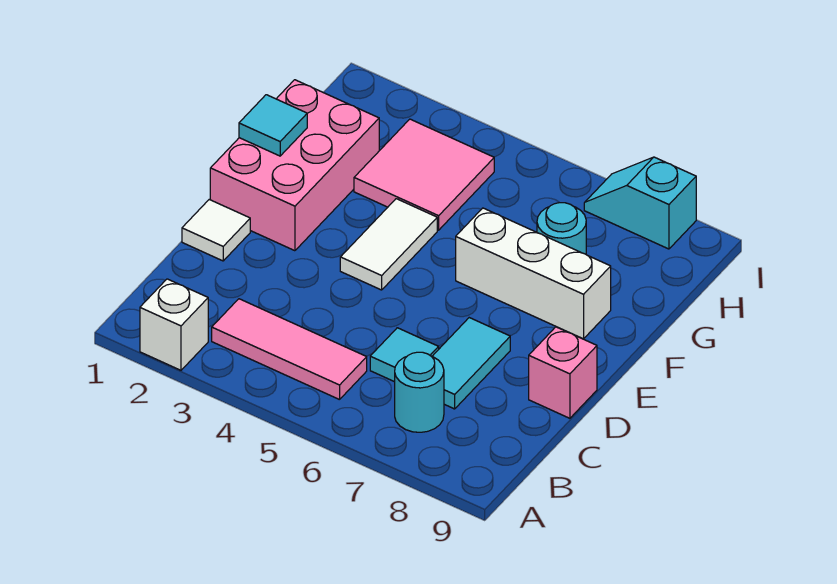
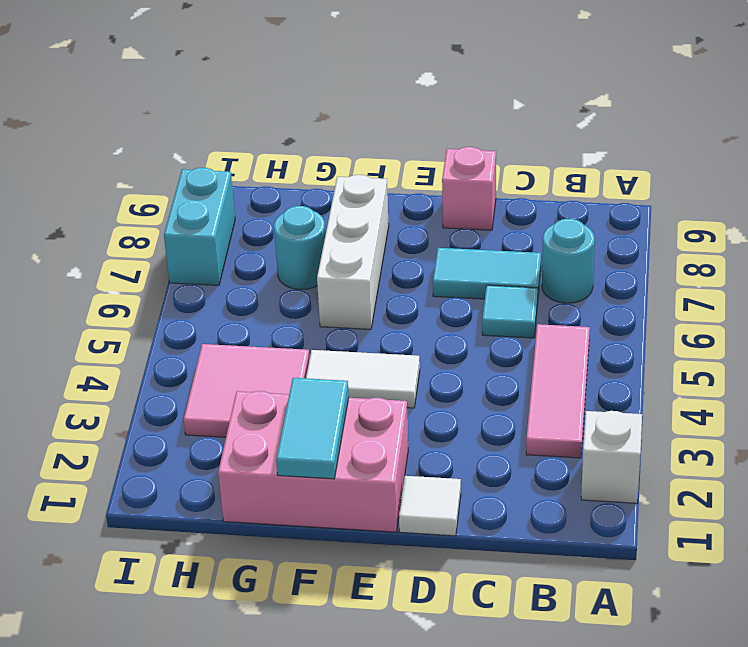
cyan tile F1 level 2 -> cyan tile F1:F2 level 2
cyan slope I7:I8 level 1 top 8 -> cyan brick I7:I8 level 1

